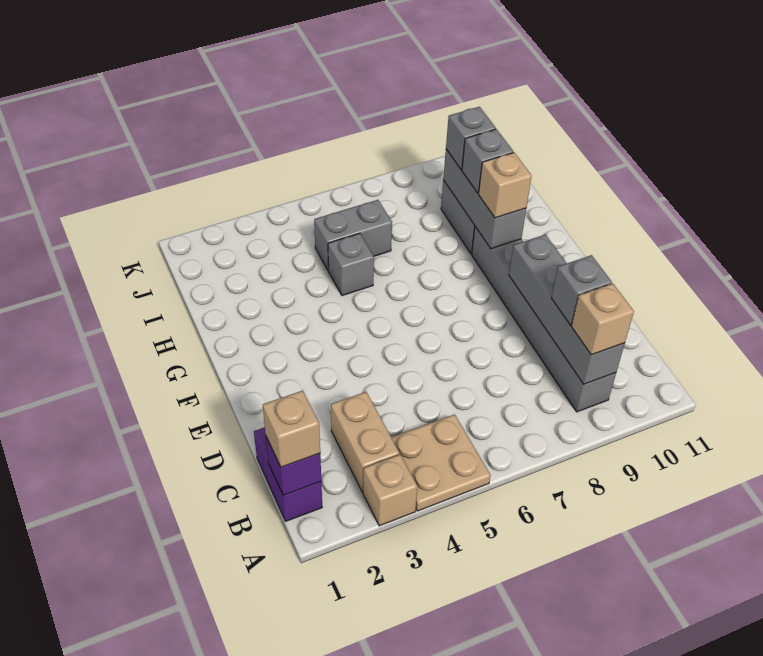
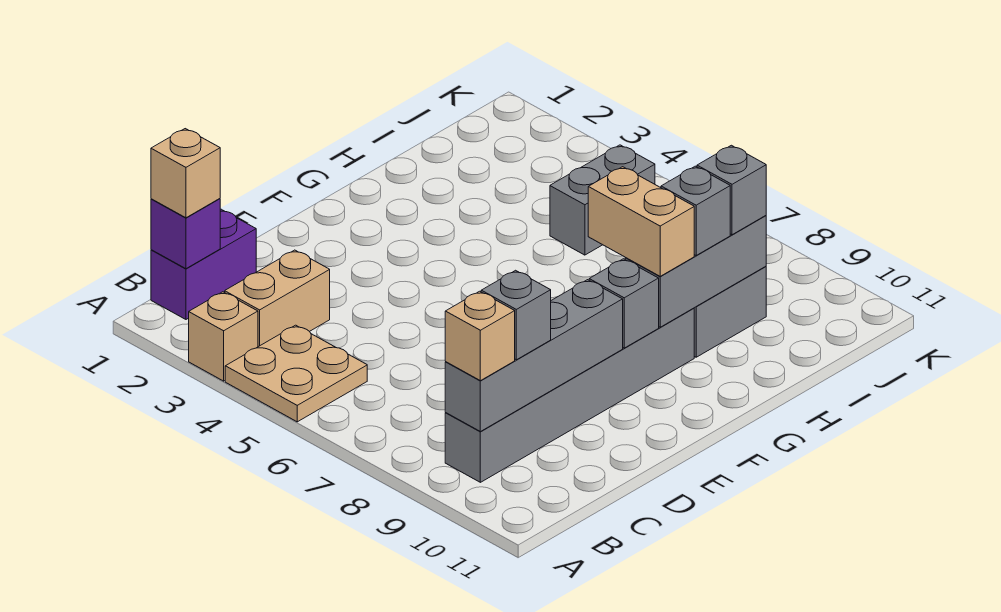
tan brick G9 level 3 -> tan brick G8:G9 level 3
grey brick H5 level 1 -> grey brick F9 level 2
grey brick I5:I6 level 1 -> grey brick I5:J5 level 1

